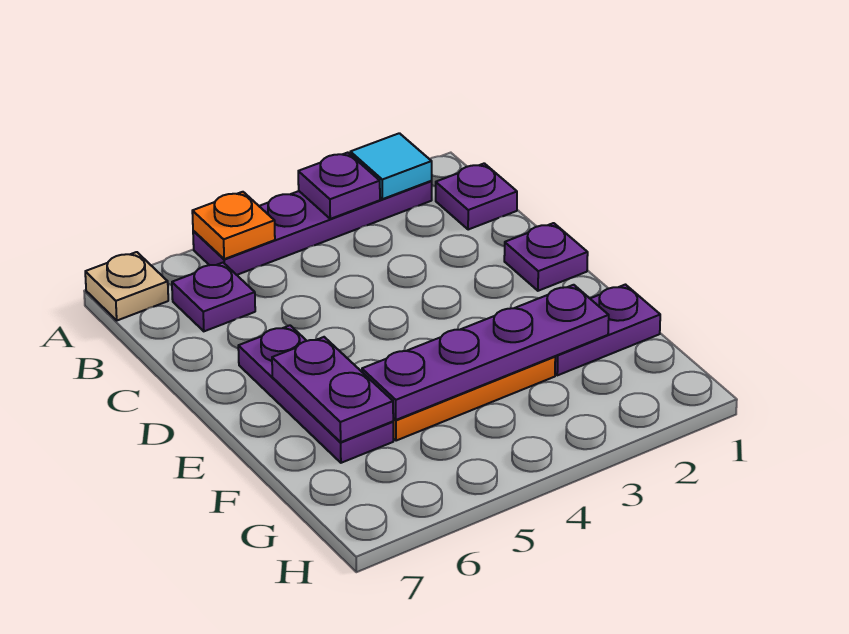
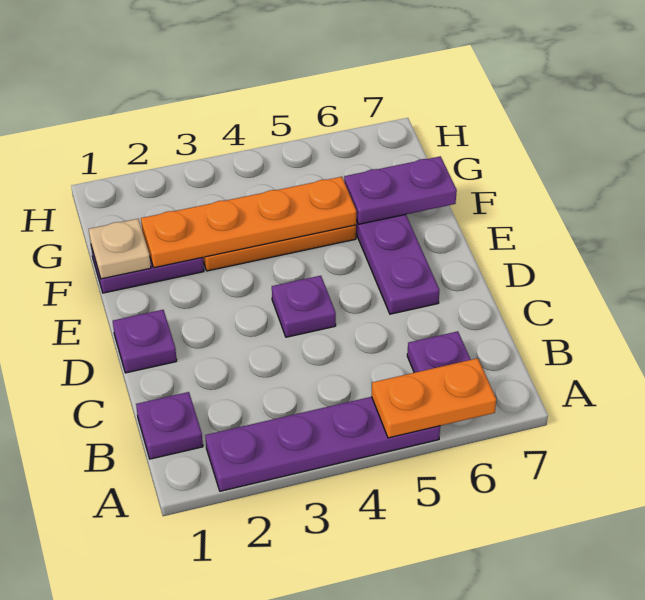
cyan tile A2 level 2 -> none
purple plate A3 level 2 -> purple plate D4 level 1
orange plate A5 level 2 -> orange plate A5:A6 level 2
tan plate A7 level 1 -> tan plate F1 level 2
purple plate E6:F6 level 2 -> purple plate F6:F7 level 2
purple plate F2:F5 level 2 -> orange plate F2:F5 level 2

